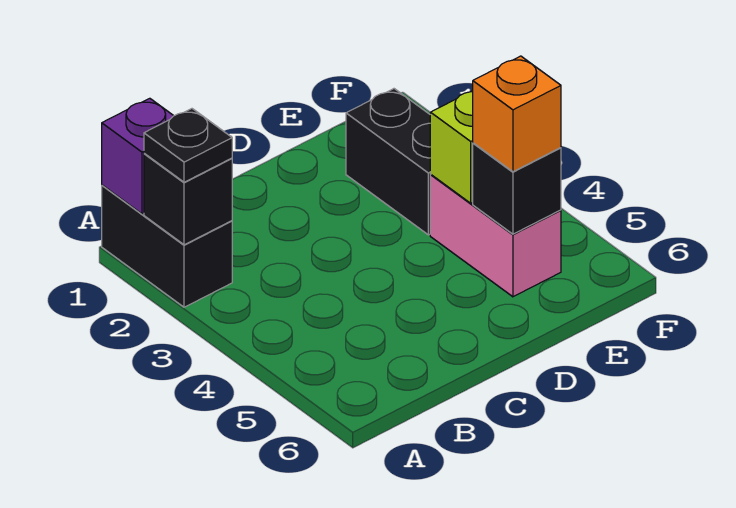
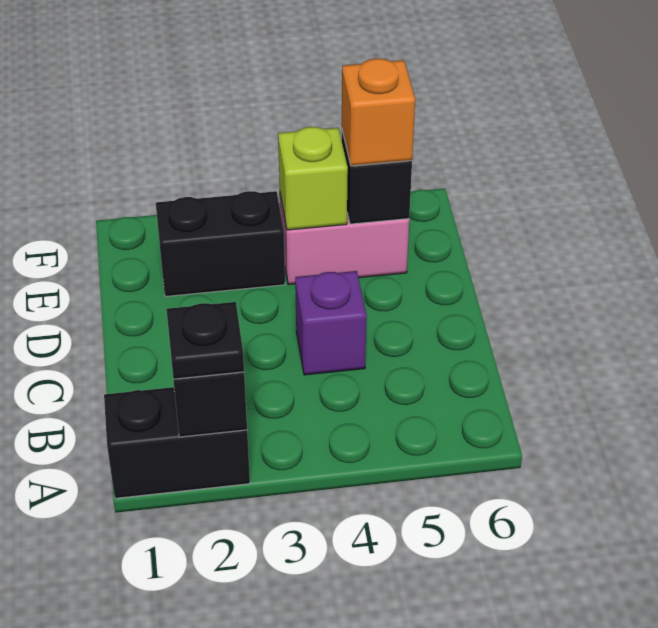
purple brick A1 level 2 -> purple brick C4 level 1

